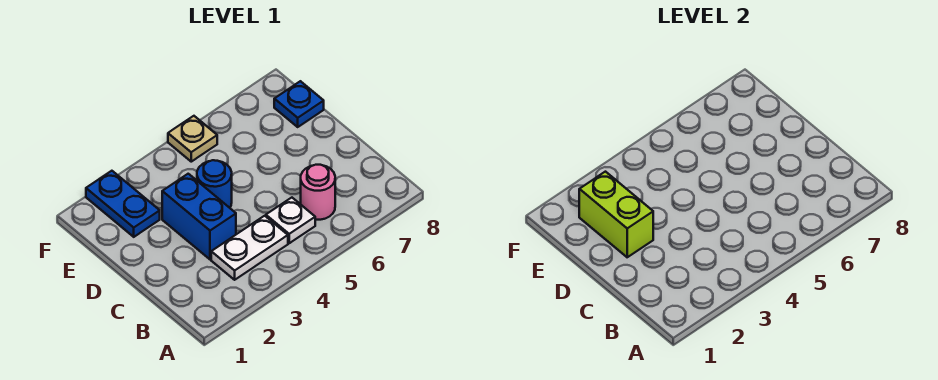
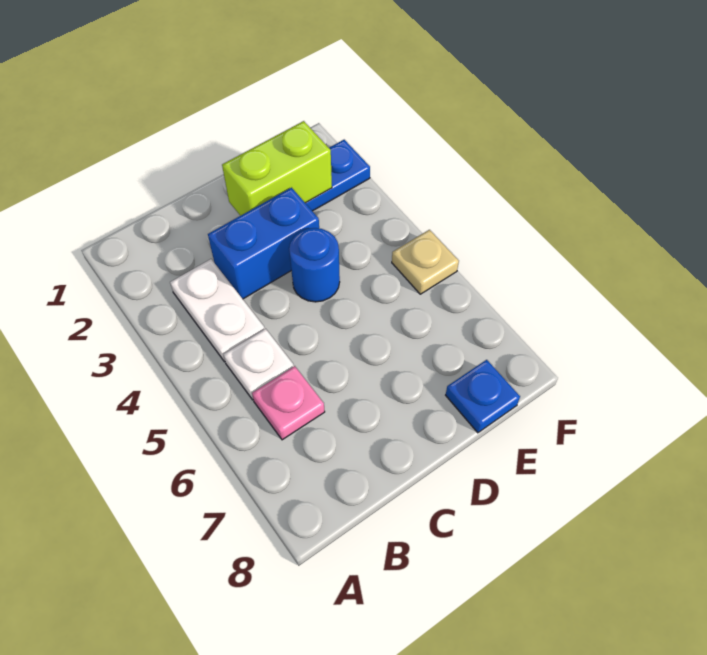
pink round brick B6 level 1 -> pink plate B6 level 1

